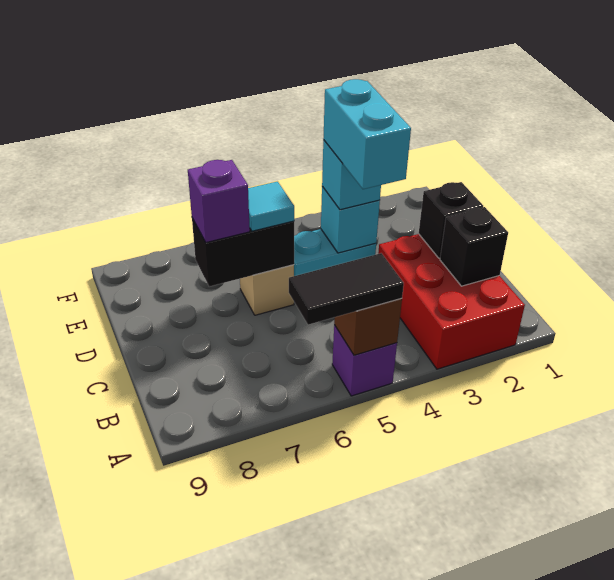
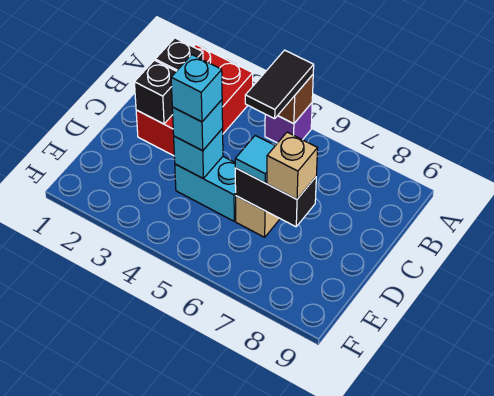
black tile A5:A6 level 3 -> black tile A5:B5 level 3
cyan brick C4:D4 level 4 -> cyan brick D4 level 4
purple brick D7 level 3 -> tan brick D7 level 3

